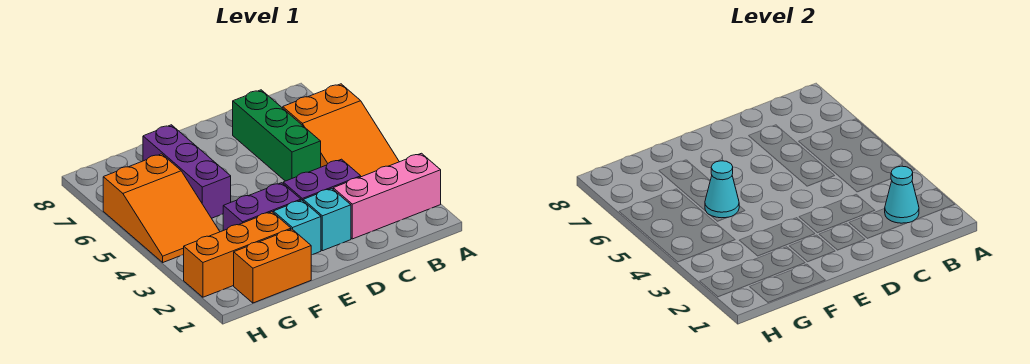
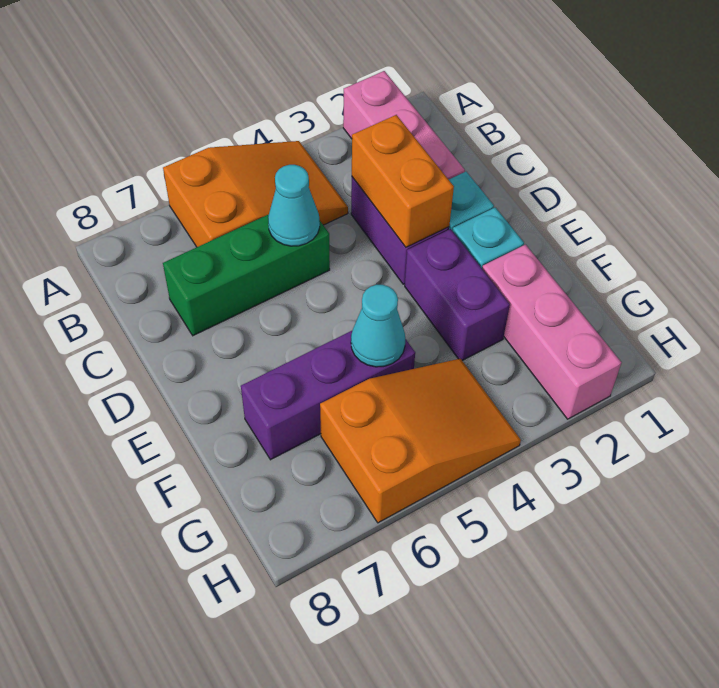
cyan cone B2 level 2 -> cyan cone C5 level 2
orange brick F1:G1 level 1 -> orange brick C3:D3 level 2
orange brick F2:H2 level 1 -> pink brick F2:H2 level 1

